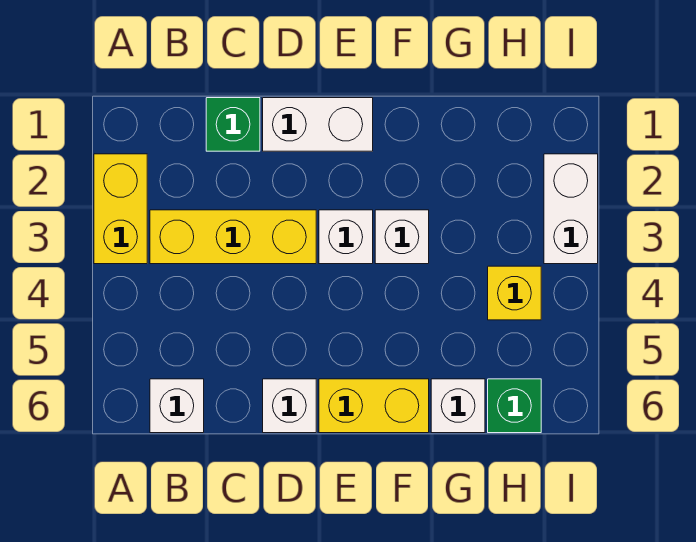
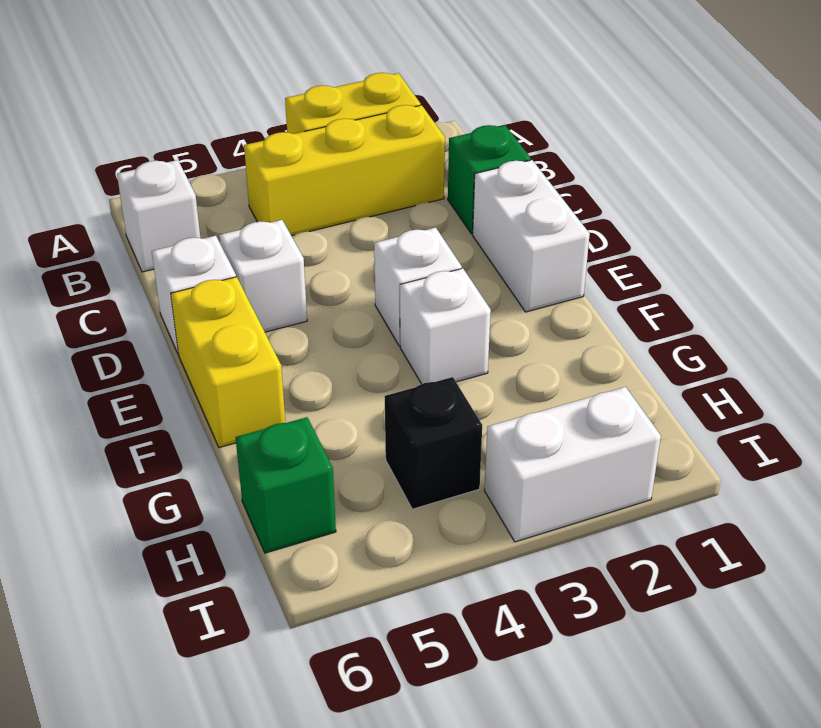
yellow brick B3:D3 level 1 -> yellow brick B2:B4 level 1
white brick G6 level 1 -> white brick D5 level 1
yellow brick H4 level 1 -> black brick H4 level 1

